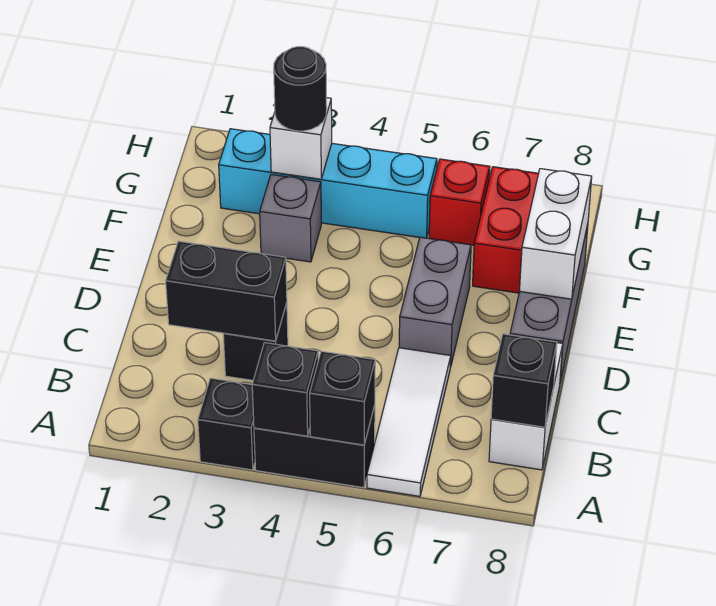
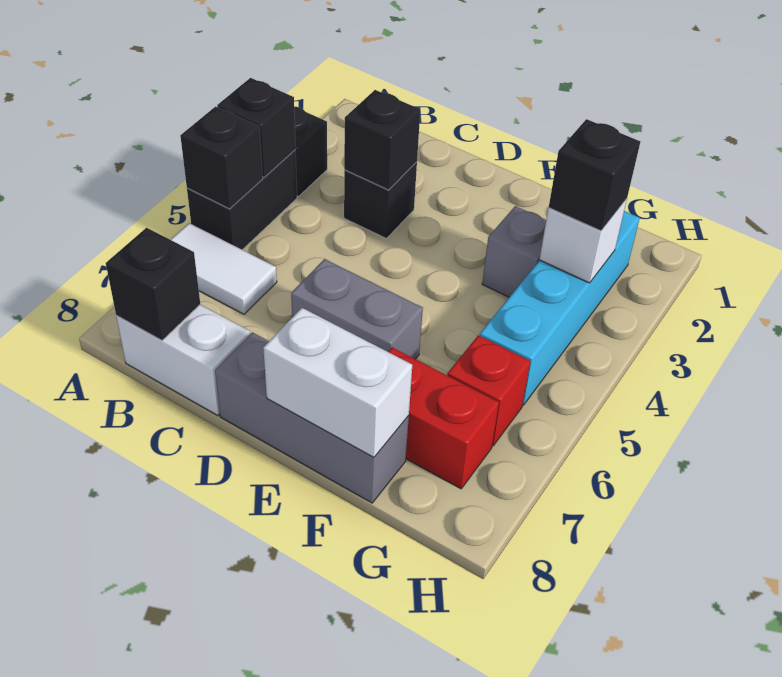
white tile A6:C6 level 1 -> white tile A6:B6 level 1
black brick C2:C3 level 2 -> black brick C3 level 2
black round brick G3 level 3 -> black brick G3 level 3

